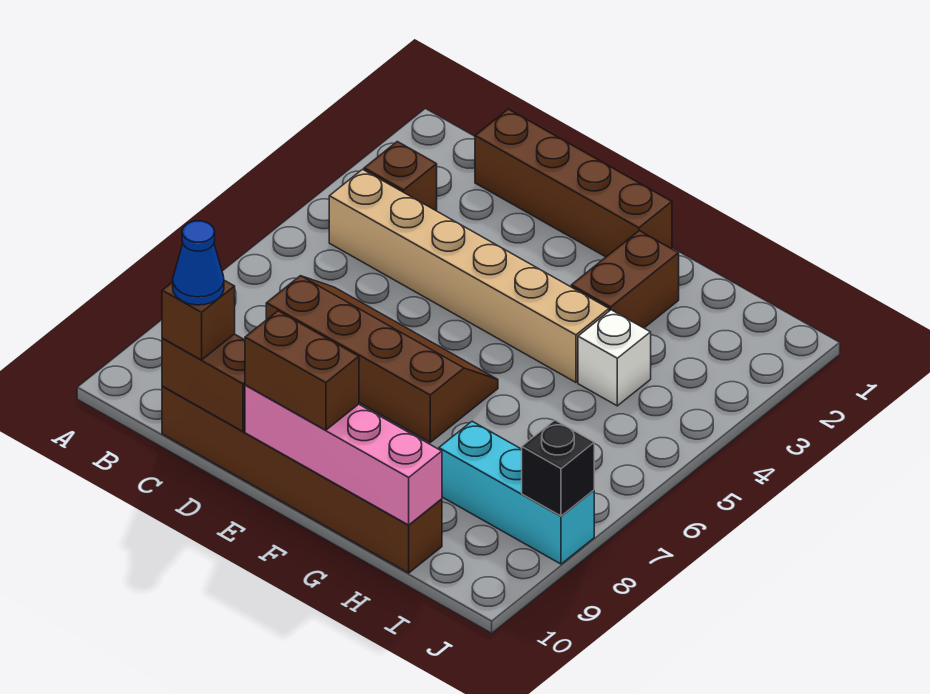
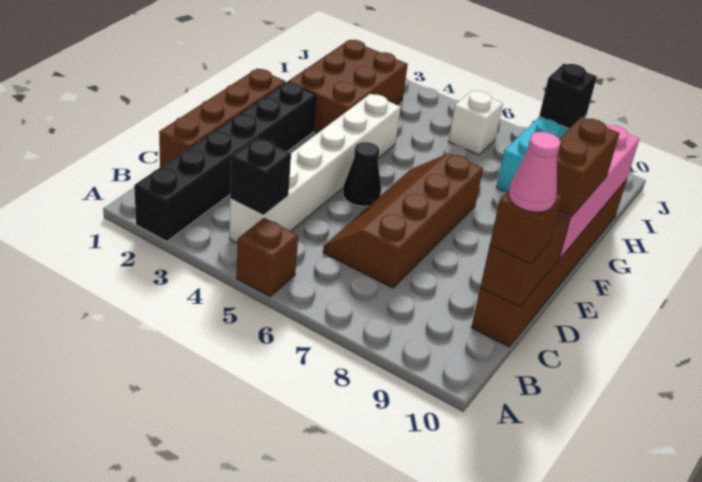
none -> black brick A2:F2 level 1
brown brick B3 level 1 -> brown brick A5 level 1
tan brick B4:G4 level 1 -> white brick B4:G4 level 1
none -> black brick B4 level 2
blue cone C10 level 4 -> pink cone C10 level 4
none -> black cone E5 level 1
brown brick G2:G3 level 1 -> brown brick G2:I3 level 1
white brick H4 level 1 -> white brick I6 level 1

